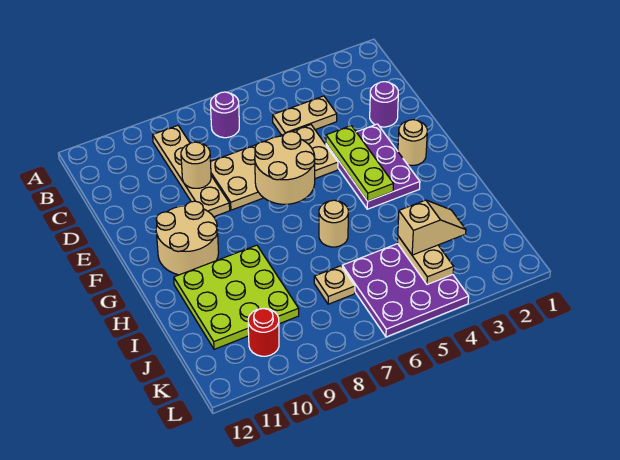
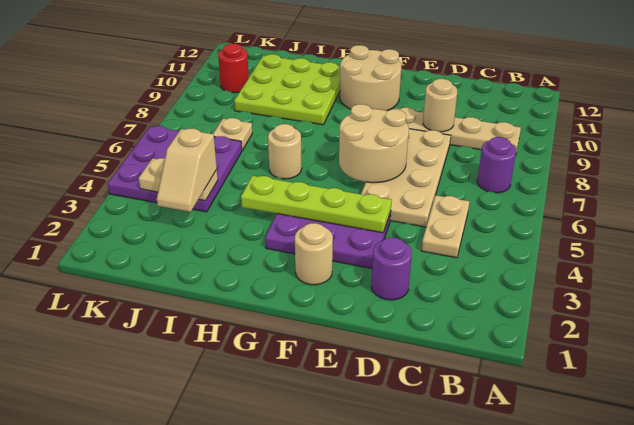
lime plate E4:G4 level 2 -> lime plate E4:H4 level 2

